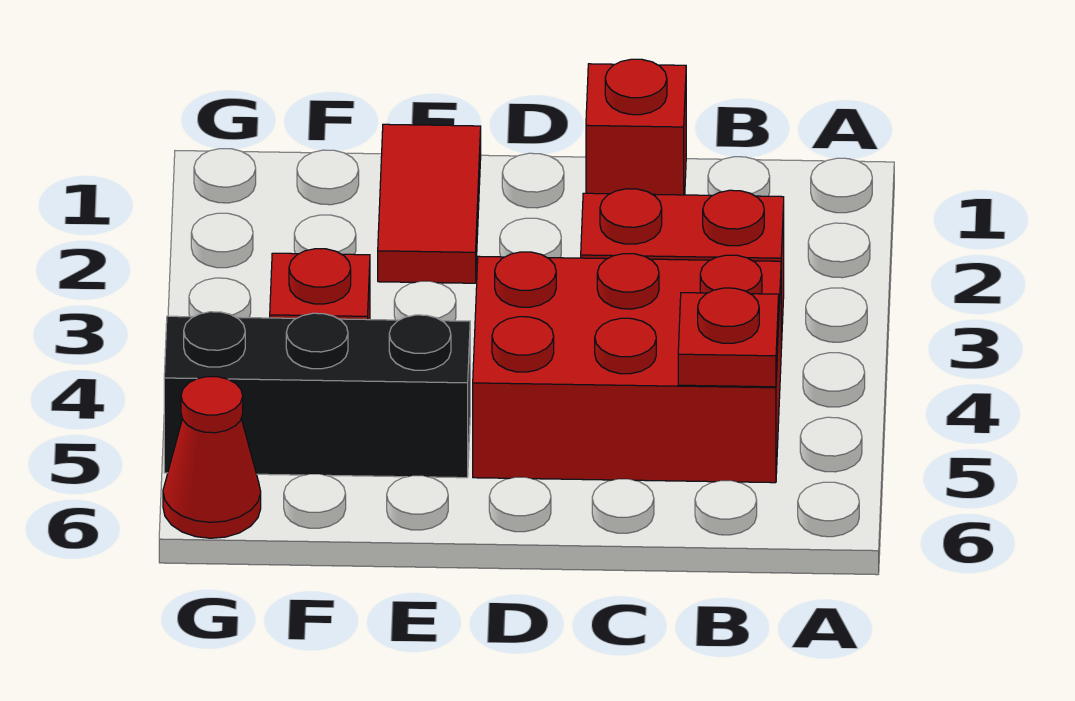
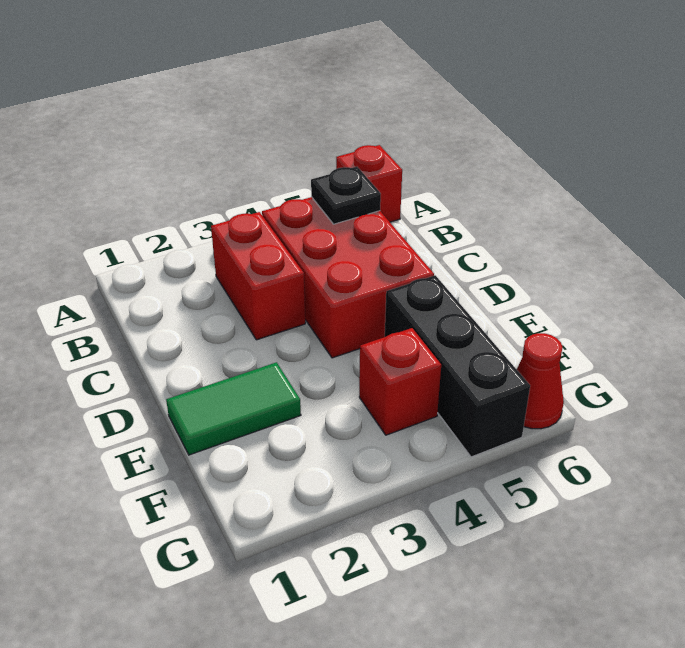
red plate B5 level 2 -> black plate B5 level 2
red brick C1 level 1 -> red brick A6 level 1
red tile E1:E2 level 1 -> green tile E1:E2 level 1

